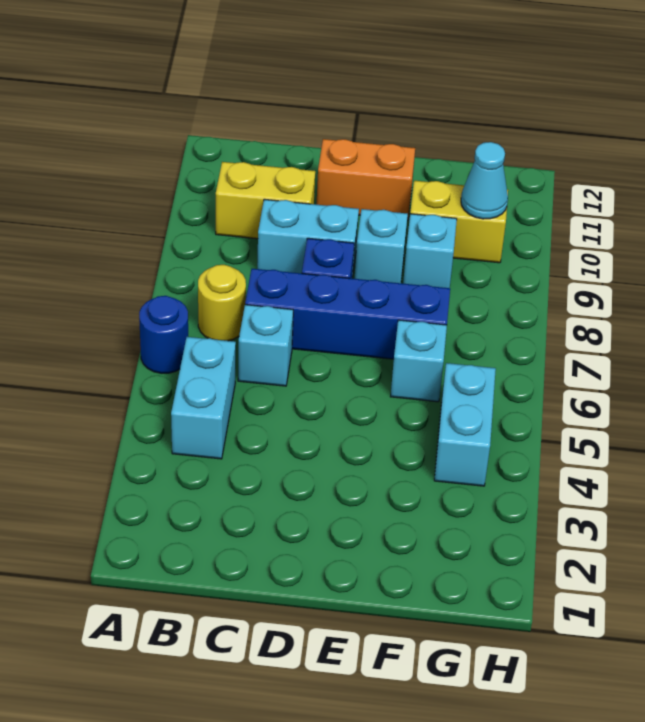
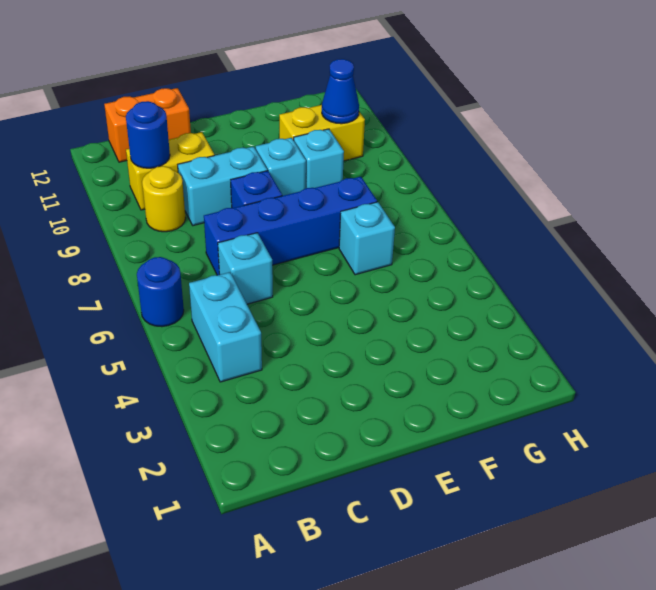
yellow round brick B7 level 1 -> yellow round brick B9 level 1
none -> blue round brick B10 level 2
orange brick D11:E11 level 1 -> orange brick B12:C12 level 1
cyan brick G4:G5 level 1 -> none
cyan cone G10 level 2 -> blue cone G10 level 2

